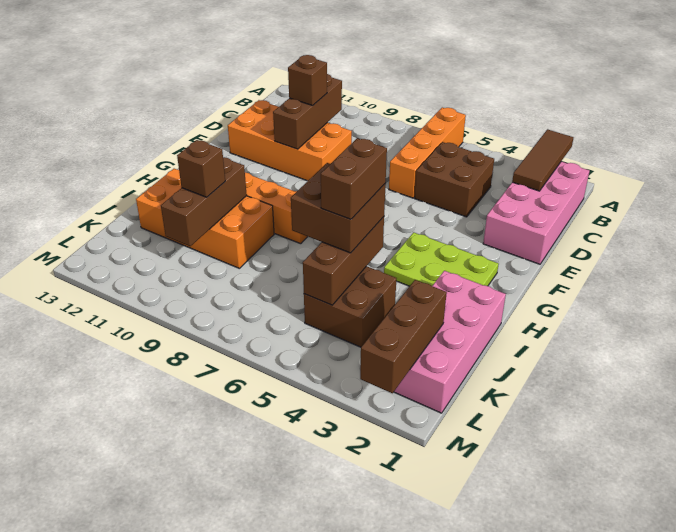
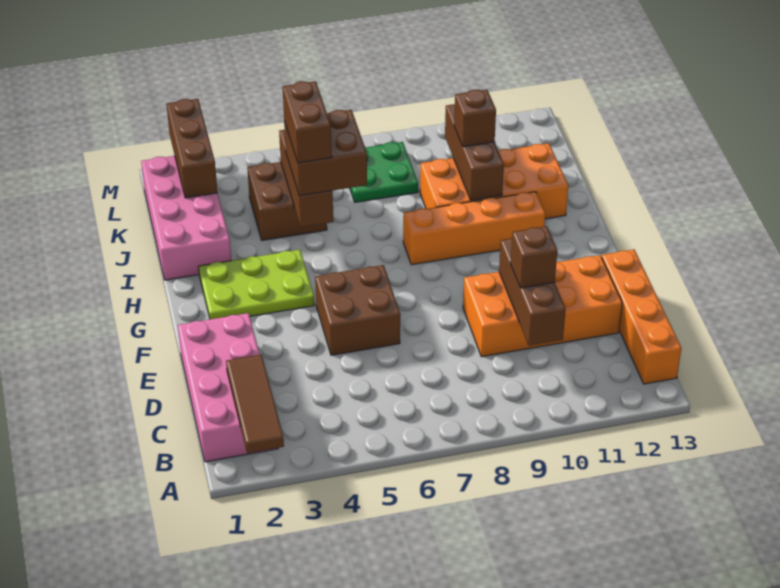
orange brick A6:D6 level 1 -> orange brick B13:E13 level 1
brown brick C4:D5 level 1 -> brown brick E5:F6 level 1
none -> green plate K7:L8 level 1

